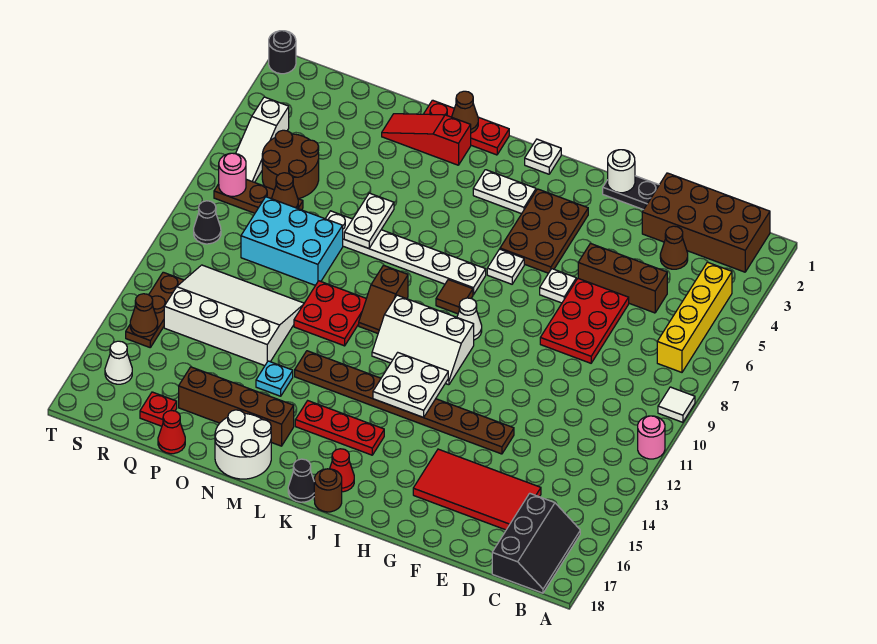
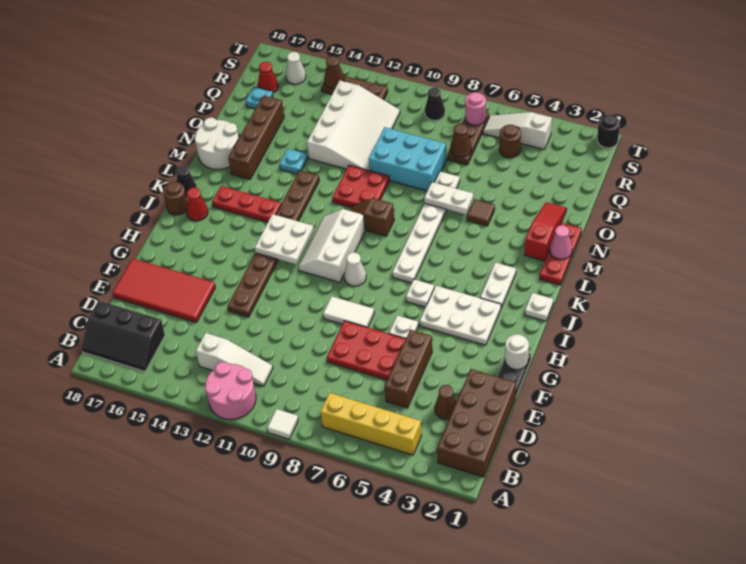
pink round brick A11 level 1 -> pink round brick A11:B12 level 1
none -> white slope C11:C13 level 1 top 13
red tile D15:G16 level 1 -> red tile E15:F18 level 1
none -> white tile G8:G9 level 1
brown plate H3:I5 level 1 -> white plate H3:I5 level 1
brown tile J8 level 1 -> brown tile N5 level 1
red plate J15:L15 level 1 -> red plate K14:K16 level 1
brown cone M1 level 2 -> pink cone M1 level 2
cyan brick O8:Q9 level 1 -> cyan brick O8:P10 level 1
red cone P18 level 1 -> red cone R17 level 1
brown round brick Q5:R6 level 1 -> brown round brick R5 level 1
red plate Q17 level 1 -> cyan plate Q17 level 1

